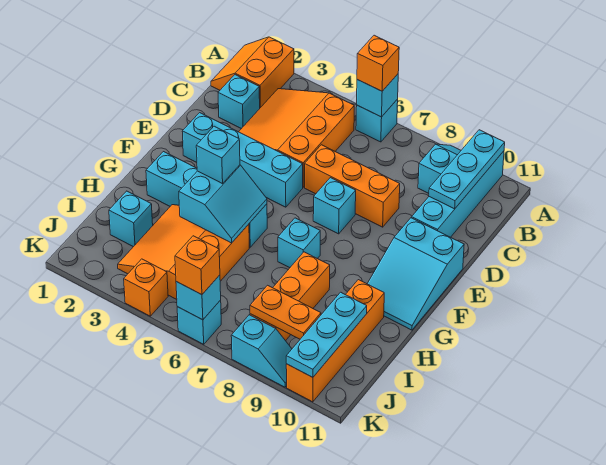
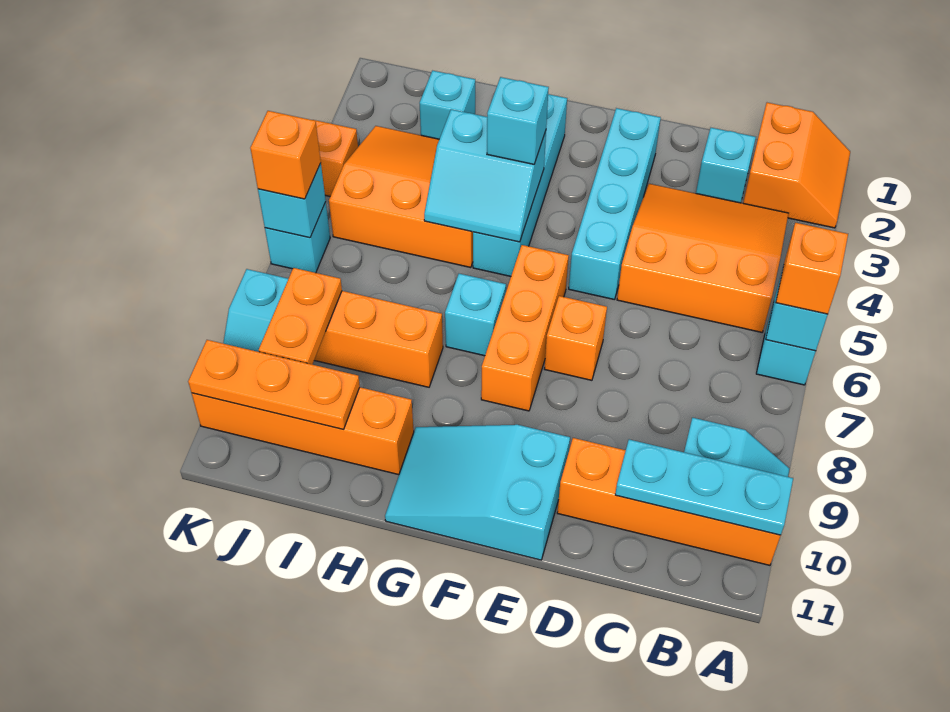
orange slope A1:B2 level 1 top 2 -> orange slope A1:B2 level 1 top B
cyan brick A10:D10 level 1 -> orange brick A10:D10 level 1
orange brick D6:D8 level 1 -> orange brick F6:F8 level 1
cyan brick E7 level 1 -> orange brick E7 level 1
cyan plate I10:K10 level 2 -> orange plate I10:K10 level 2

